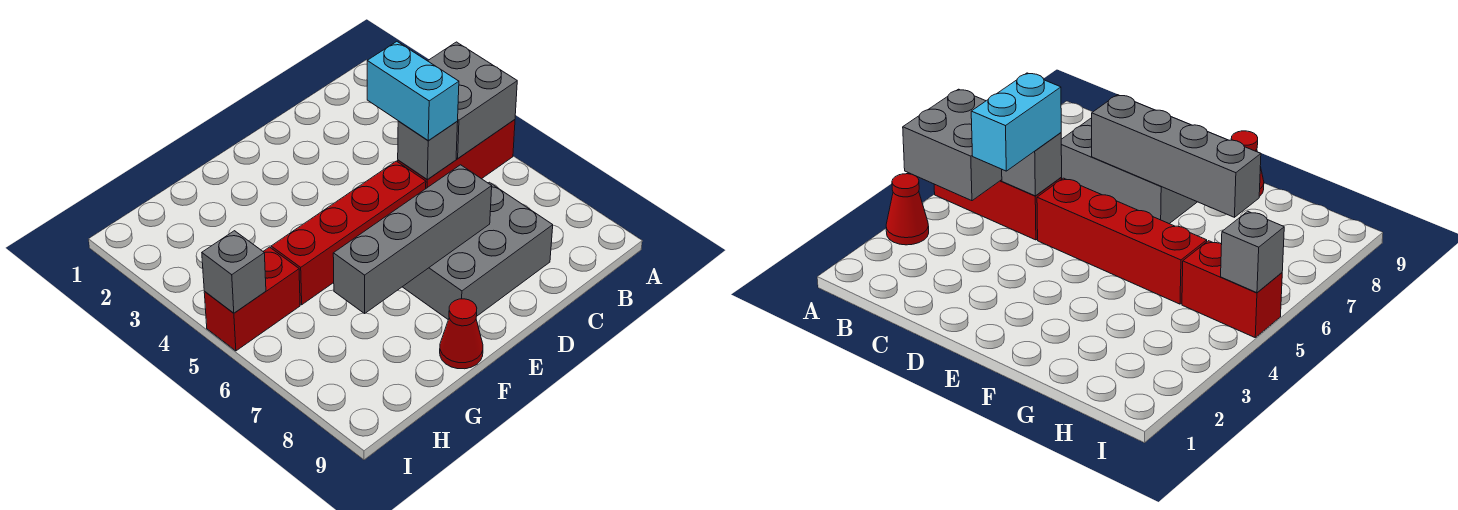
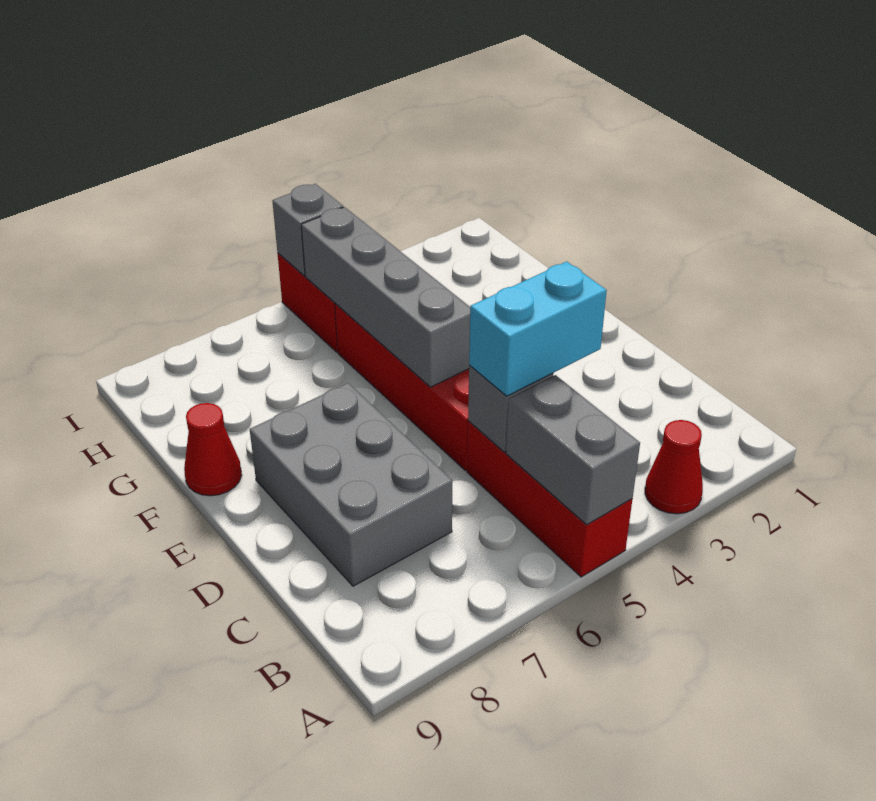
grey brick A4:B5 level 2 -> grey brick A5:B5 level 2
grey brick D7:G7 level 2 -> grey brick E5:H5 level 2

